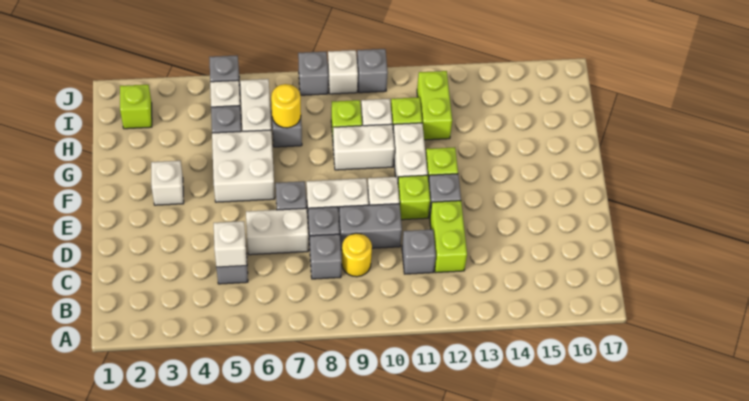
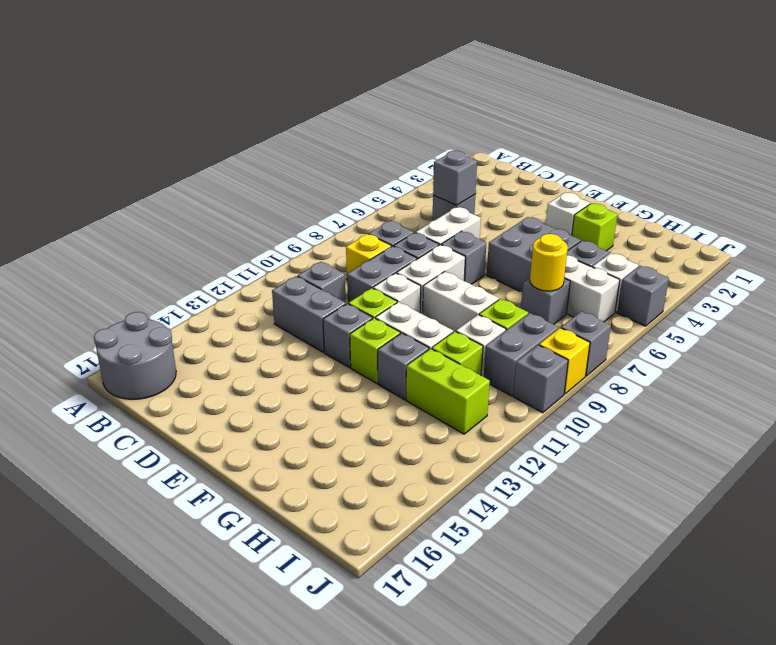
none -> grey round brick A16:B17 level 1
white brick C5 level 2 -> grey brick C5 level 2
yellow round brick C9 level 1 -> yellow brick C9 level 1
lime brick C12:D12 level 1 -> grey brick C12:D12 level 1
white brick F5:G6 level 1 -> grey brick F5:G6 level 1
white brick G9:G10 level 1 -> white brick F9:G9 level 1
none -> grey brick G12 level 1
lime brick I2 level 1 -> lime brick G3 level 1
none -> grey brick I9:I10 level 1
white brick J9 level 1 -> yellow brick J9 level 1

